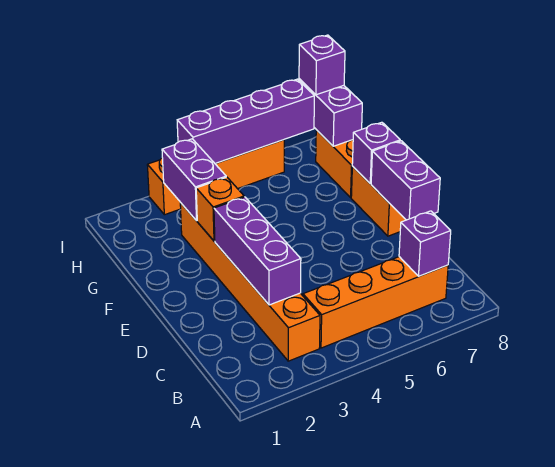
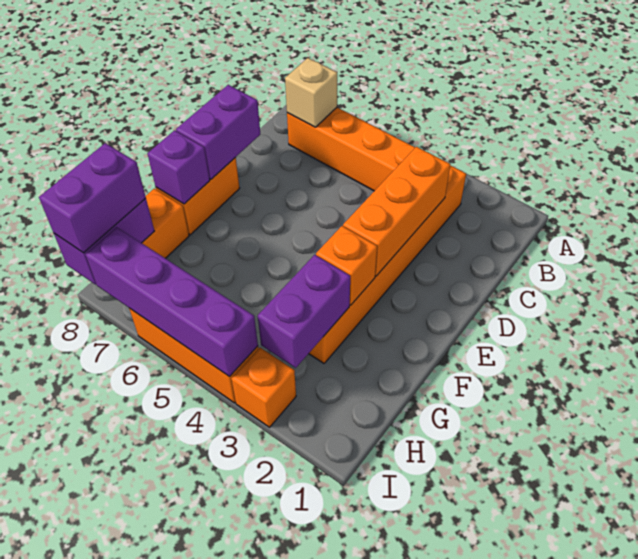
purple brick B7 level 2 -> tan brick B7 level 2
purple brick C3:E3 level 2 -> orange brick C3:E3 level 2
purple brick I8 level 3 -> purple brick H8:I8 level 3

